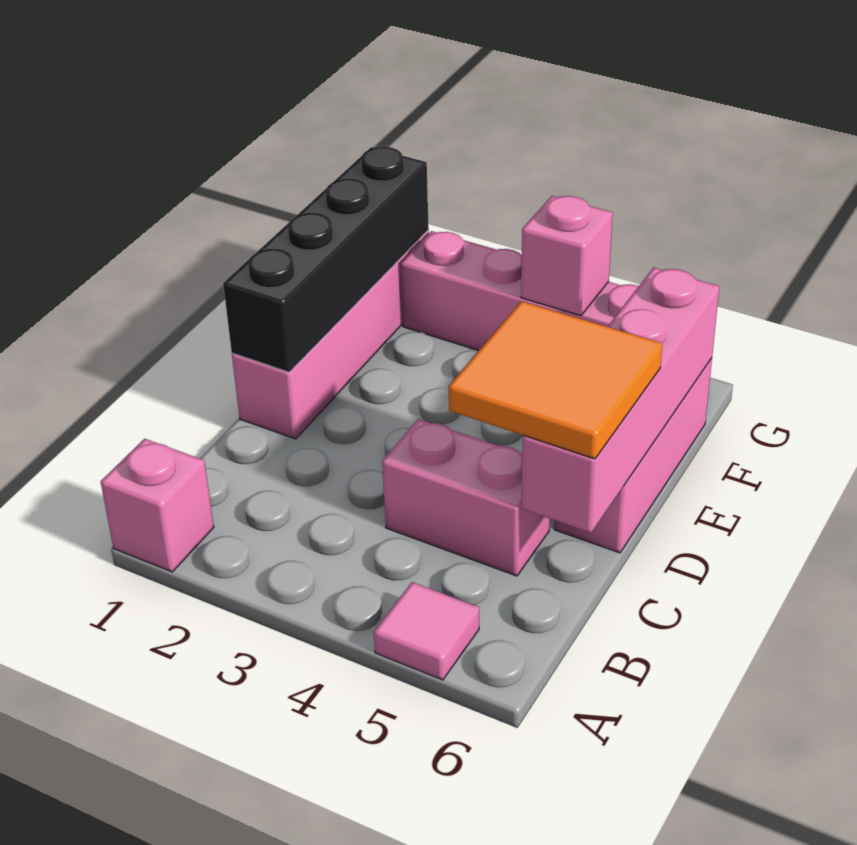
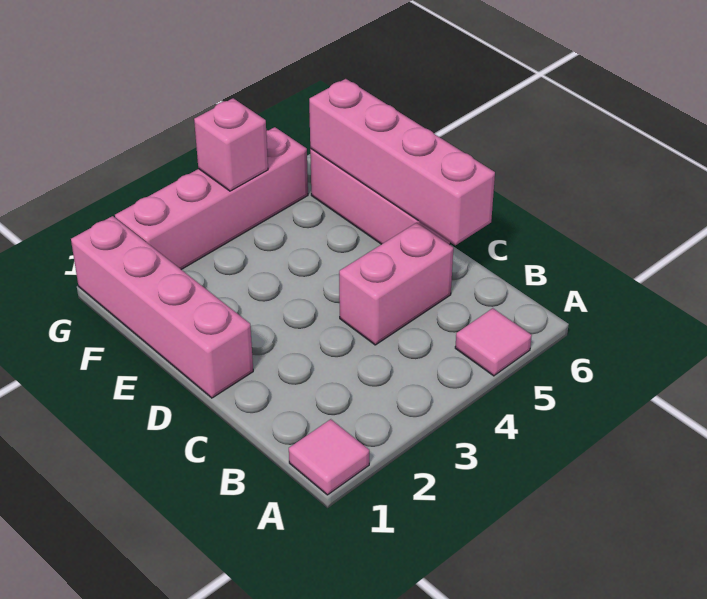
pink brick A1 level 1 -> pink tile A1 level 1
orange tile C5:D6 level 3 -> none
black brick D1:G1 level 2 -> none

